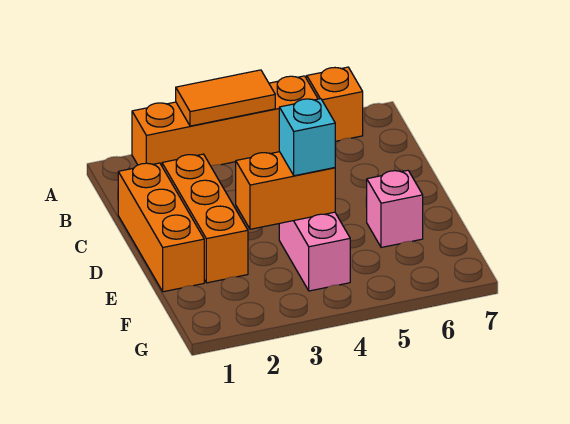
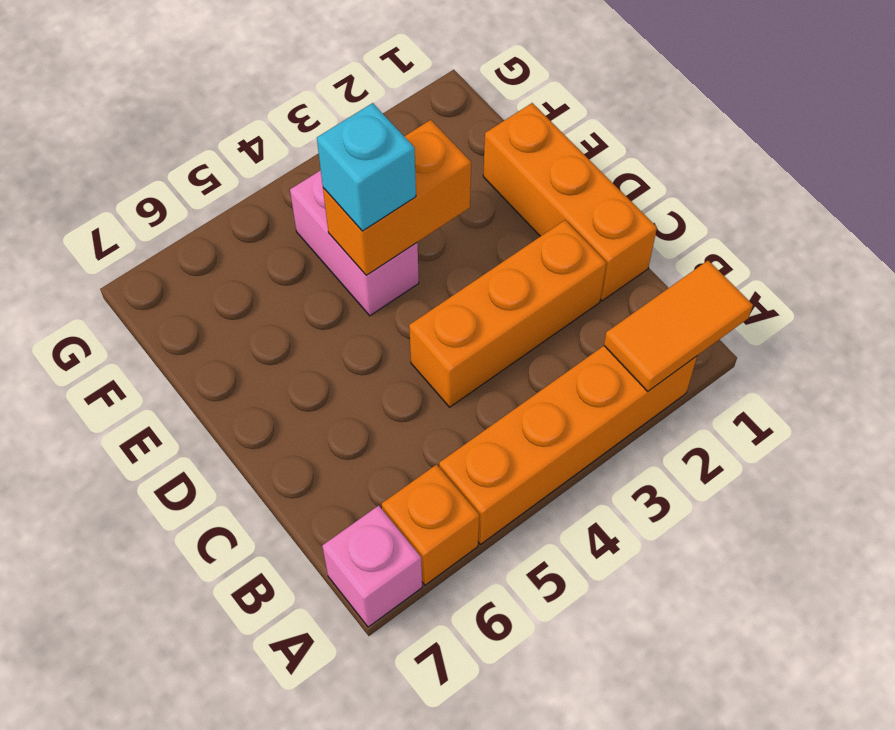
orange tile A3:A4 level 2 -> orange tile A1:A2 level 2
orange brick C2:E2 level 1 -> orange brick C2:C4 level 1
pink brick E6 level 1 -> pink brick A7 level 1

